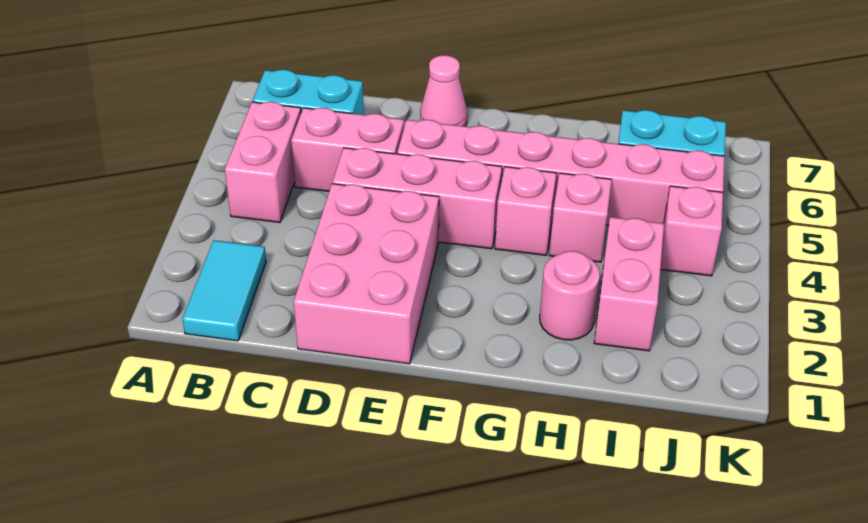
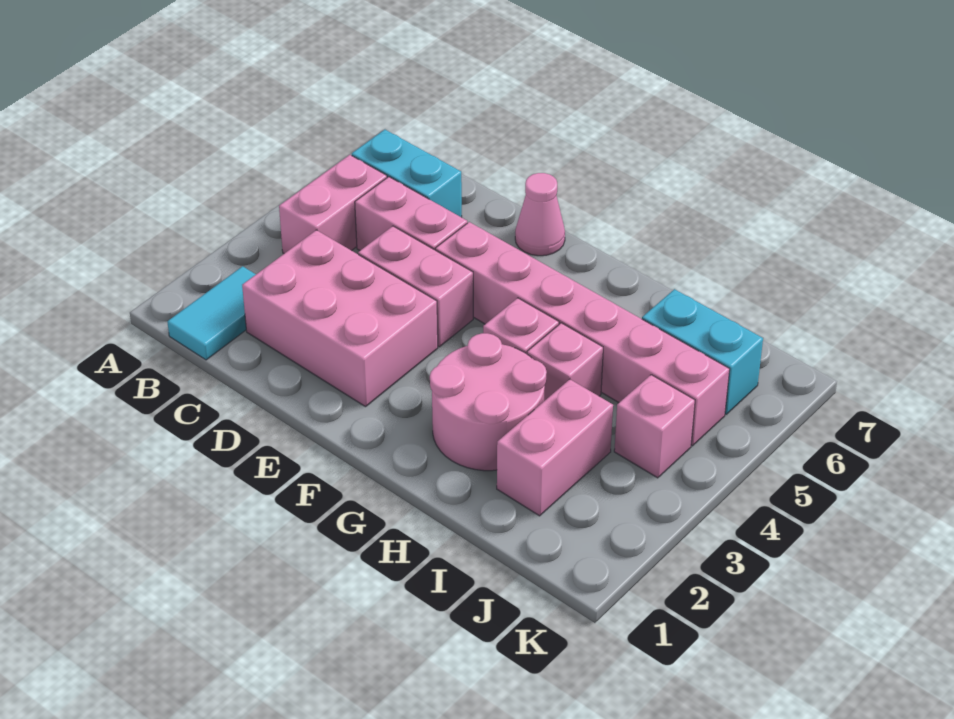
pink brick D1:E3 level 1 -> pink brick C2:E3 level 1
pink brick D4:F4 level 1 -> pink brick D4:E4 level 1
pink round brick H2 level 1 -> pink round brick G2:H3 level 1

